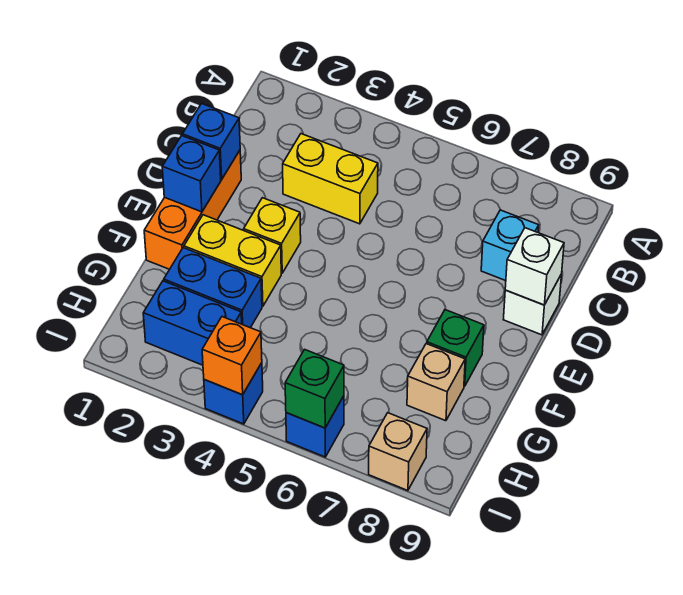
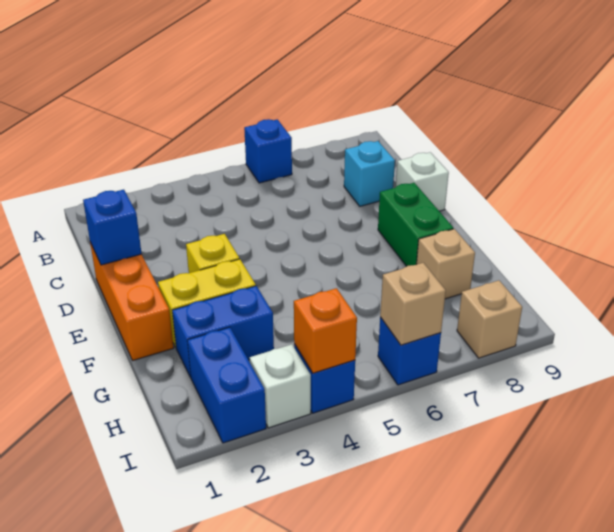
yellow brick C3:C4 level 1 -> none
white brick D9 level 2 -> white brick I3 level 1
blue brick E1 level 2 -> blue brick A6 level 1
green brick F8 level 1 -> green brick E8:F8 level 1
blue brick H2:H3 level 1 -> blue brick H2:I2 level 1
green brick I6 level 2 -> tan brick I6 level 2

